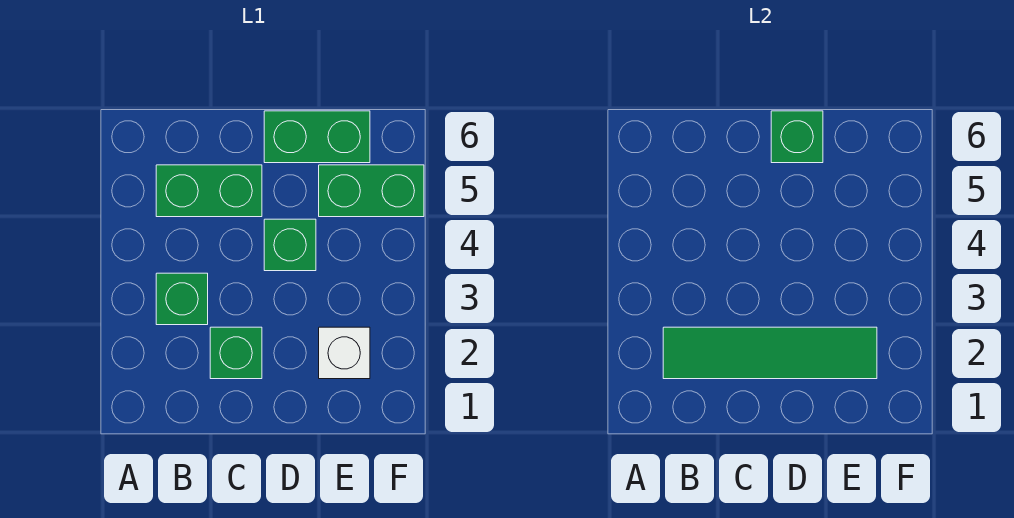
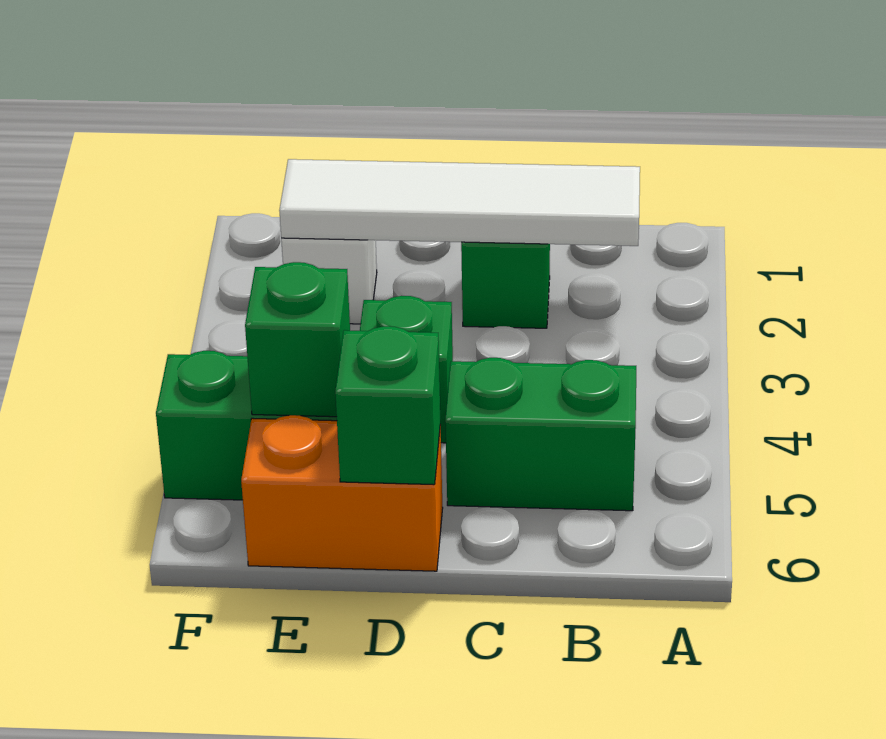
green tile B2:E2 level 2 -> white tile B2:E2 level 2
green brick B3 level 1 -> green brick E5 level 2
green brick D6:E6 level 1 -> orange brick D6:E6 level 1

